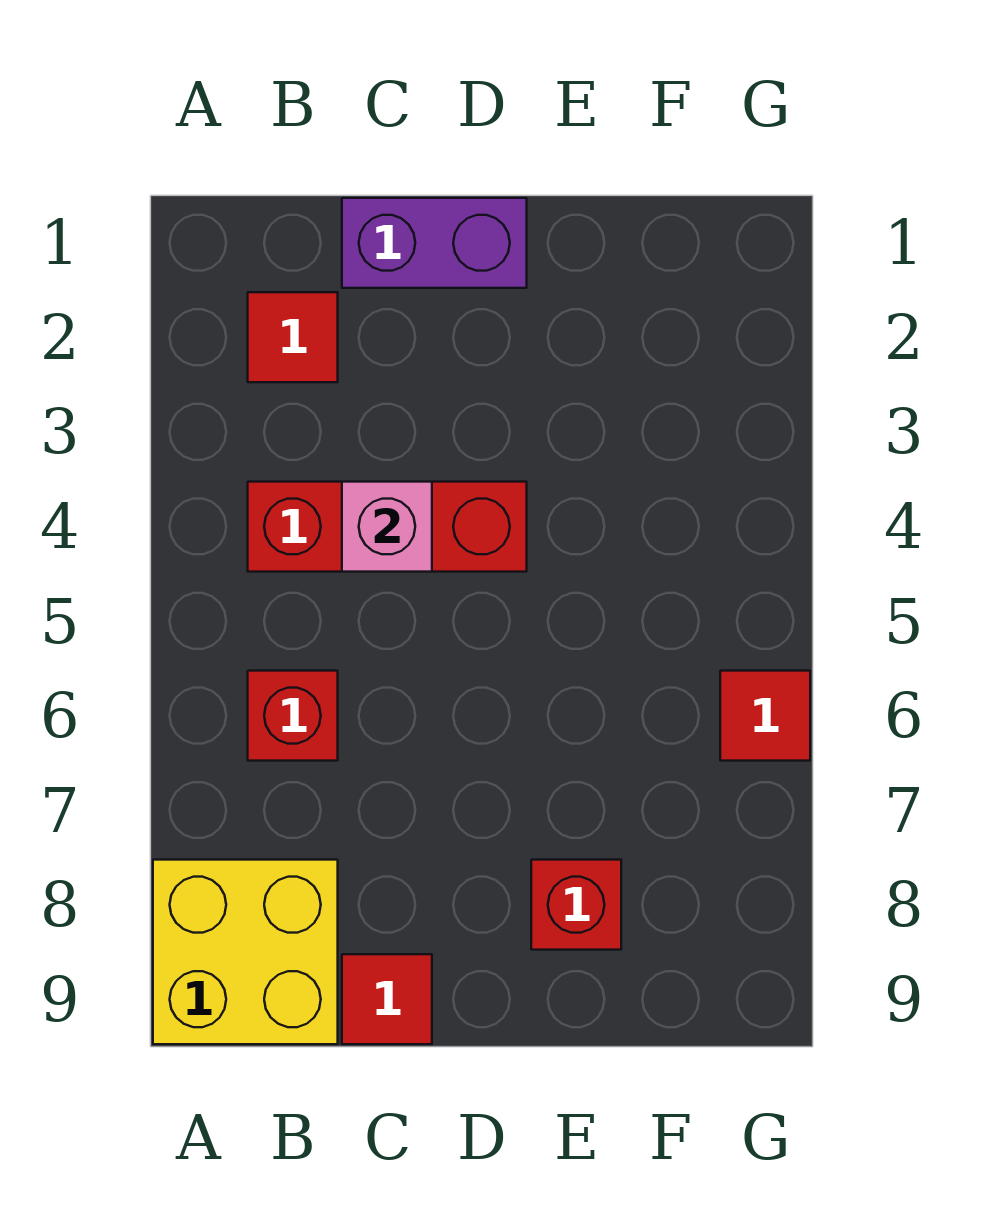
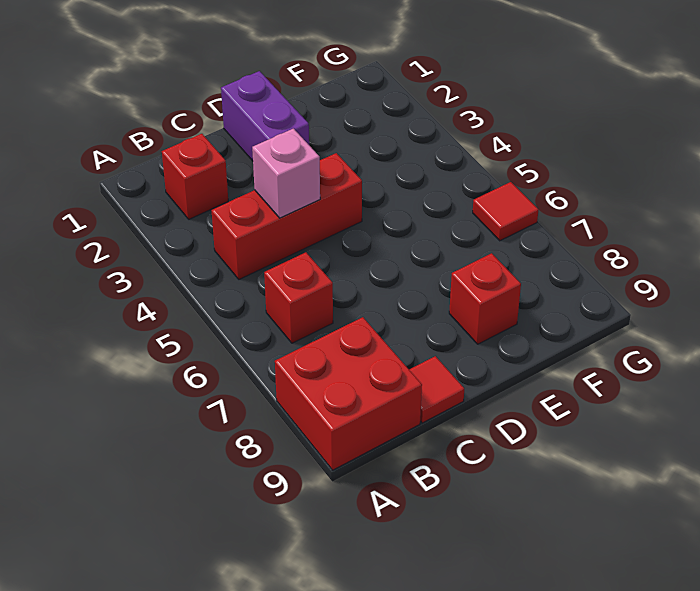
yellow brick A8:B9 level 1 -> red brick A8:B9 level 1
red tile B2 level 1 -> red brick B2 level 1
purple brick C1:D1 level 1 -> purple brick D1:D2 level 1

